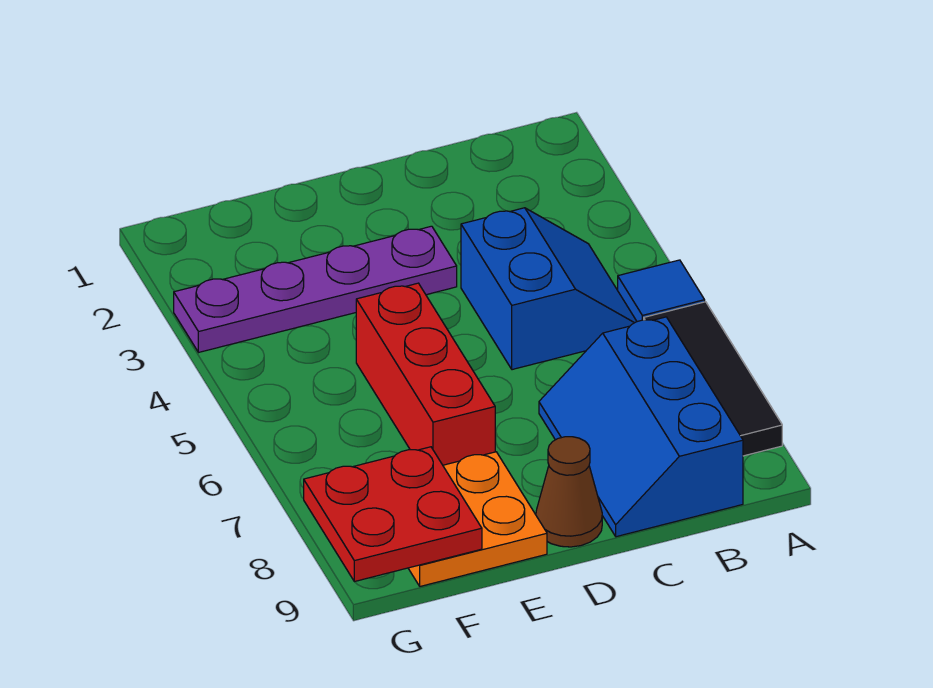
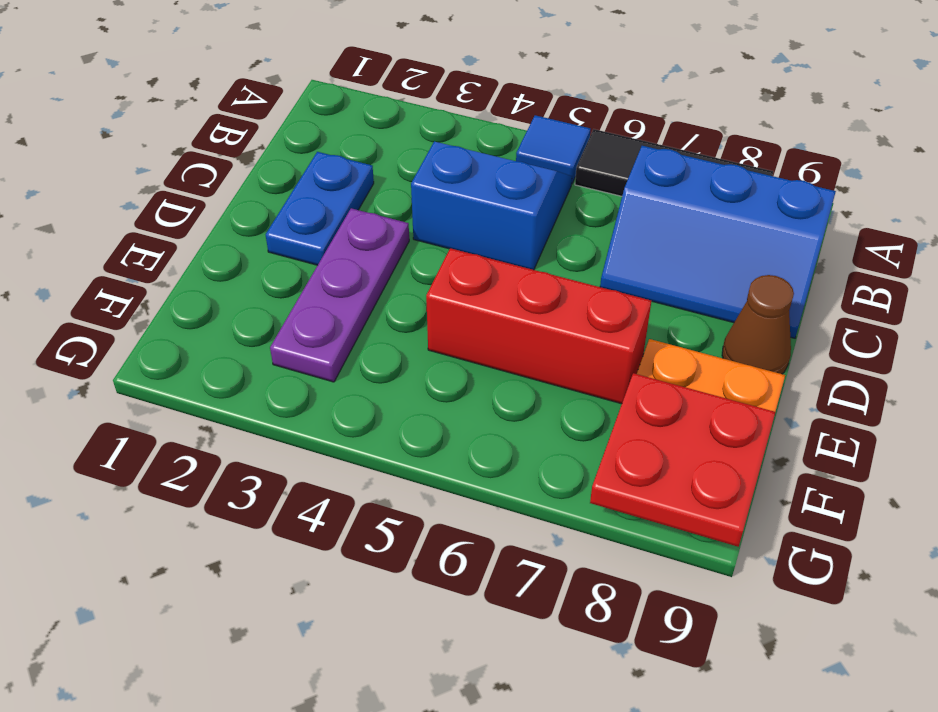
none -> blue plate C2:D2 level 1
purple plate D3:G3 level 1 -> purple plate D3:F3 level 1

